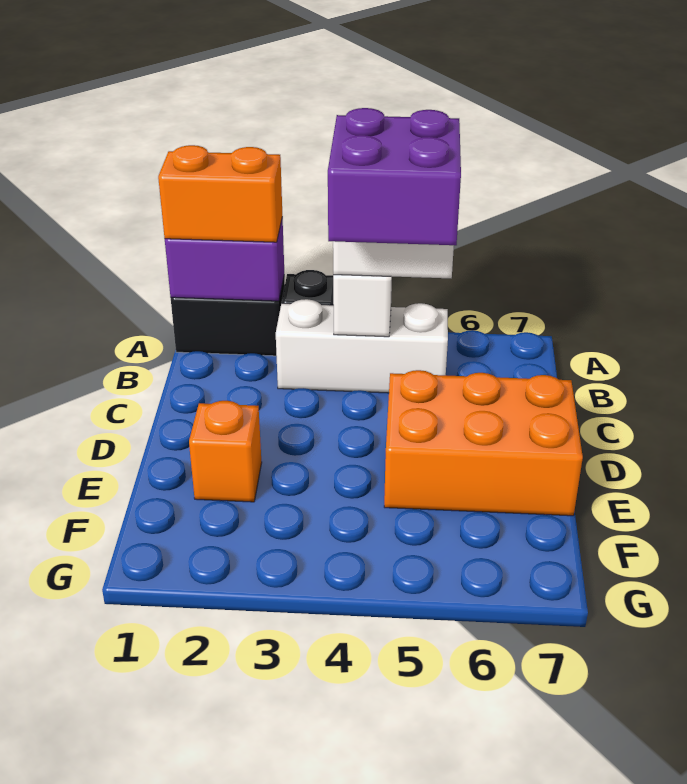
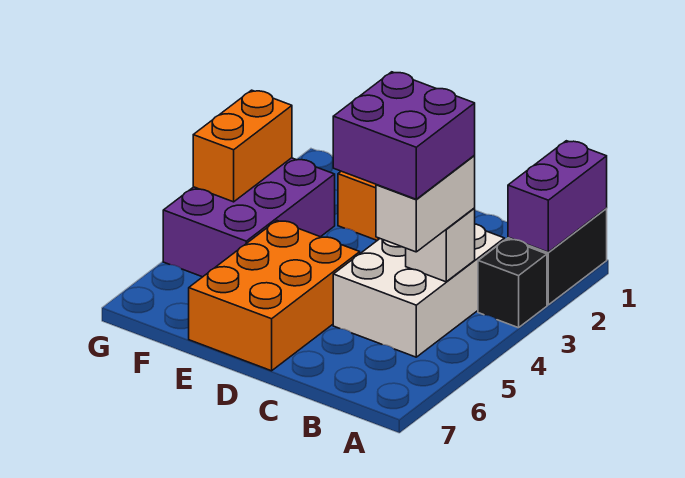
orange brick A1:A2 level 3 -> orange brick G3:G4 level 2
white brick B3:B5 level 1 -> white brick B3:C5 level 1
none -> purple brick F3:G5 level 1

